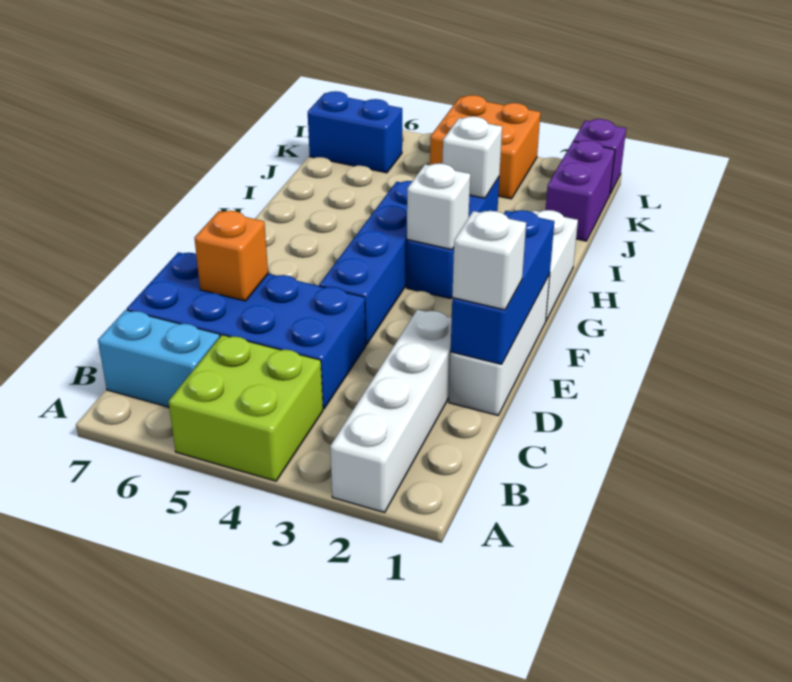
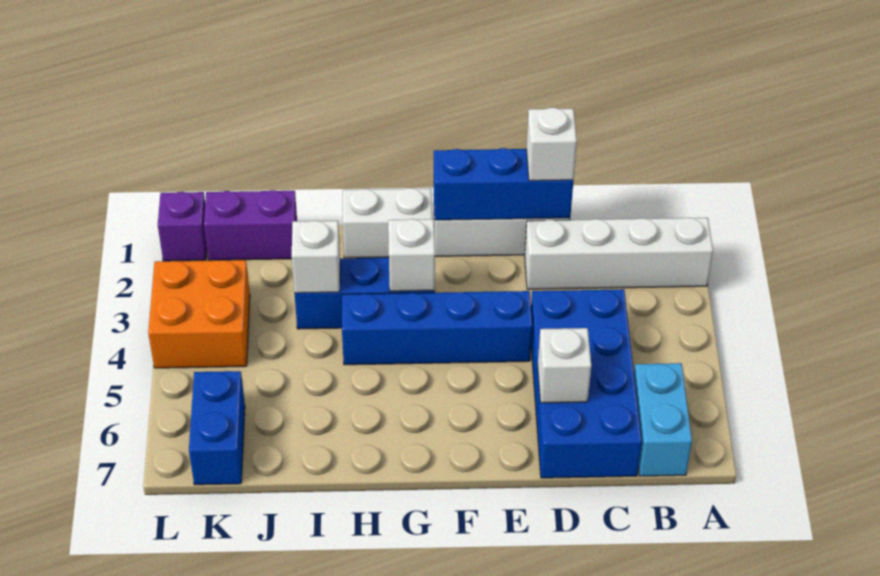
lime brick A4:B5 level 1 -> none
orange brick D6 level 2 -> white brick D6 level 2

